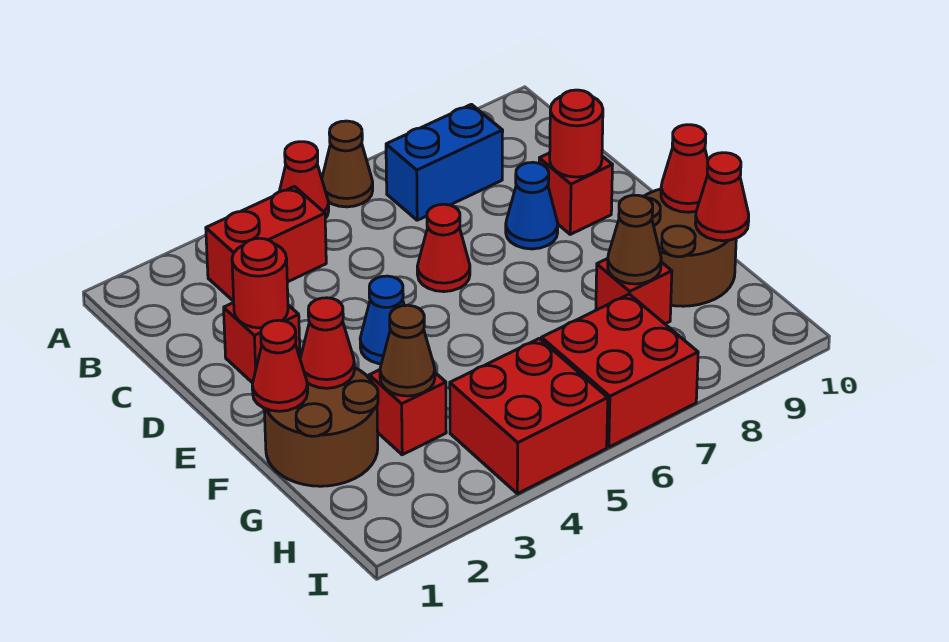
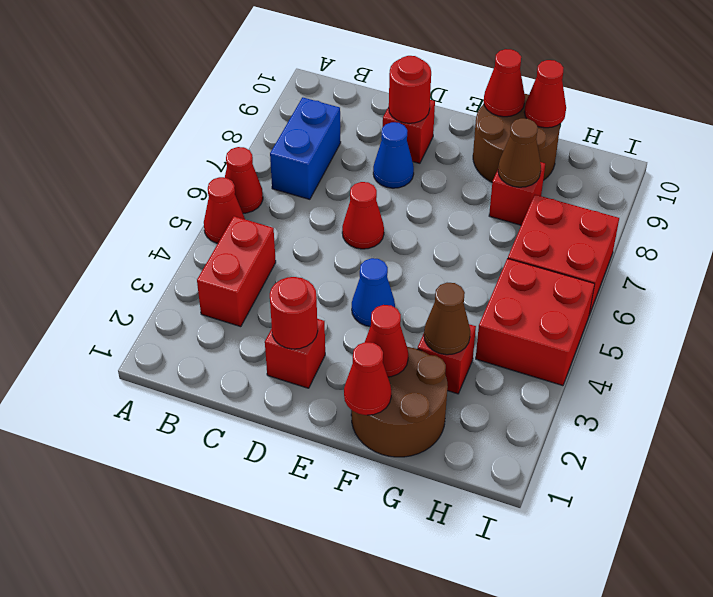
brown cone A6 level 1 -> red cone A6 level 1

